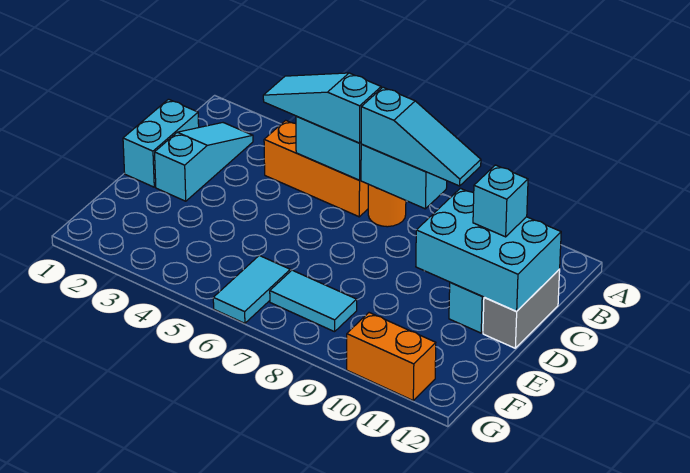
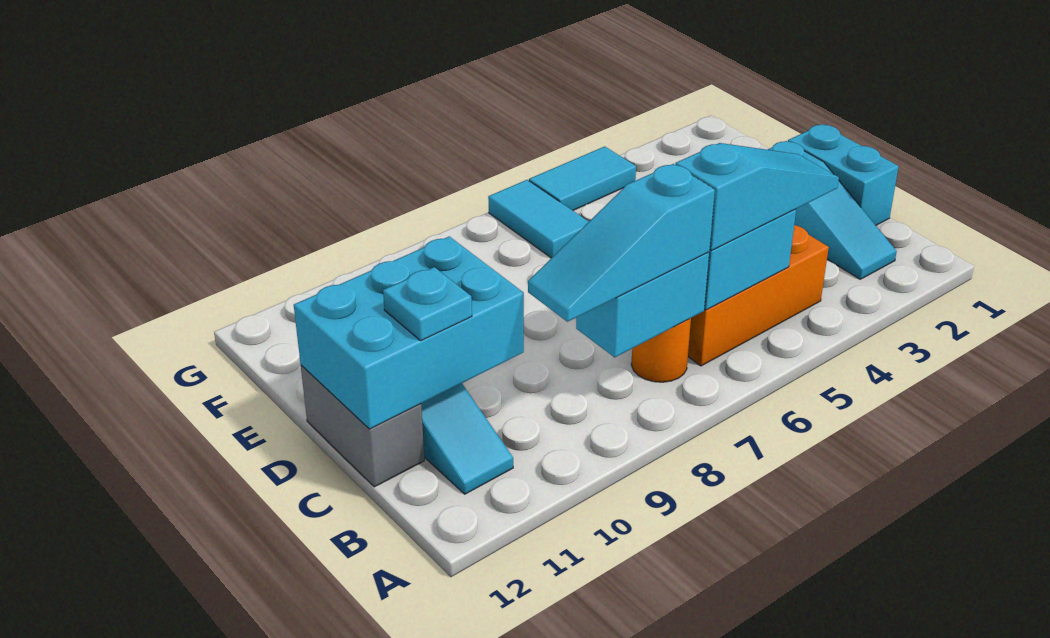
cyan brick C11 level 3 -> cyan plate C11 level 3
cyan tile F7:F8 level 1 -> cyan tile G4:G5 level 1
orange brick G10:G11 level 1 -> none

